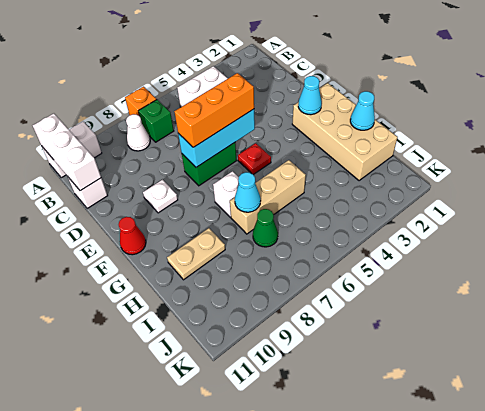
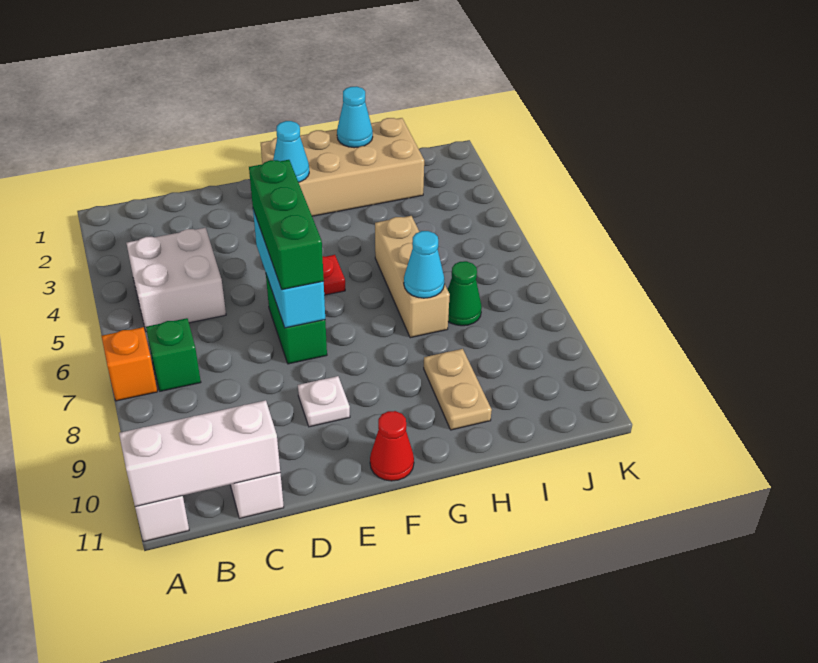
white cone B8 level 1 -> none
orange brick E5:E7 level 3 -> green brick E5:E7 level 3
white brick G7 level 1 -> none

